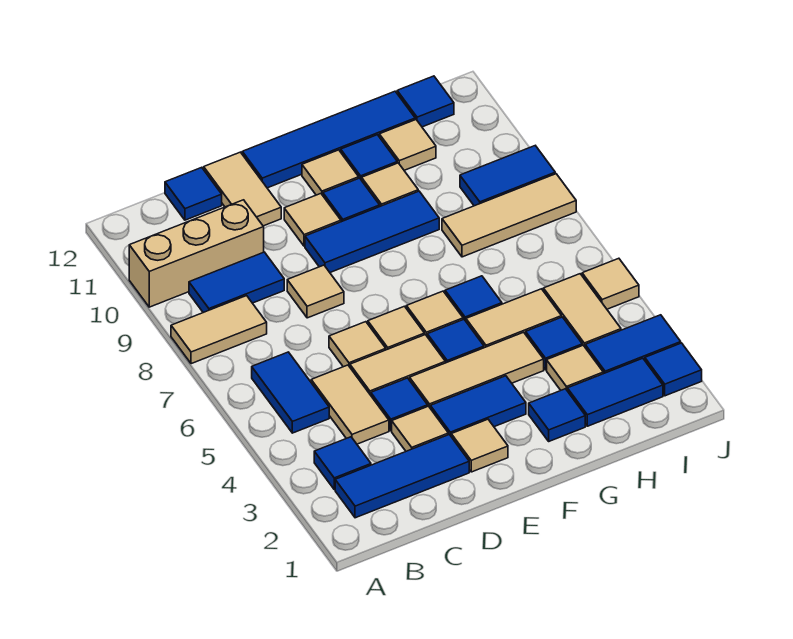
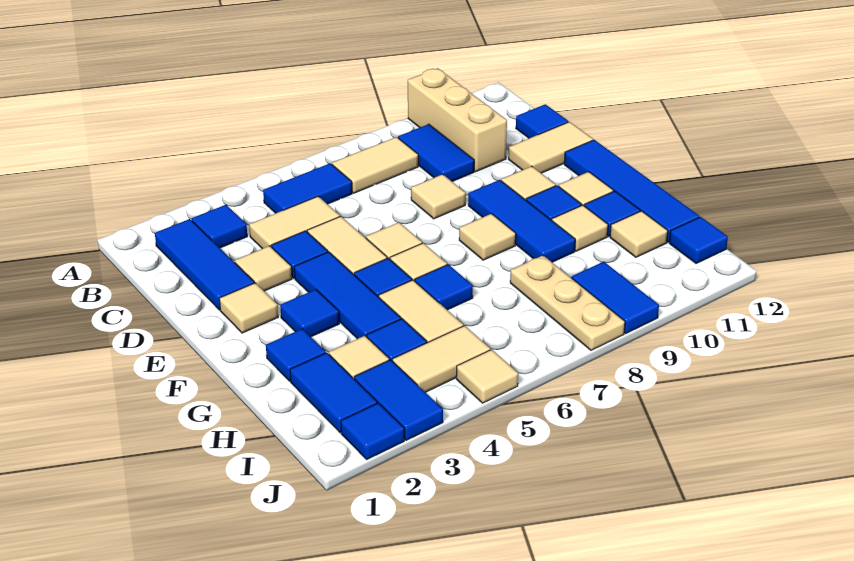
tan tile A8:B8 level 1 -> tan tile B7:B8 level 1
tan tile D6 level 1 -> tan tile F8 level 1
blue tile E3:F3 level 1 -> blue tile F3 level 1
tan tile E4:G4 level 1 -> blue tile E4:G4 level 1
tan tile H8:J8 level 1 -> tan plate H8:J8 level 1

